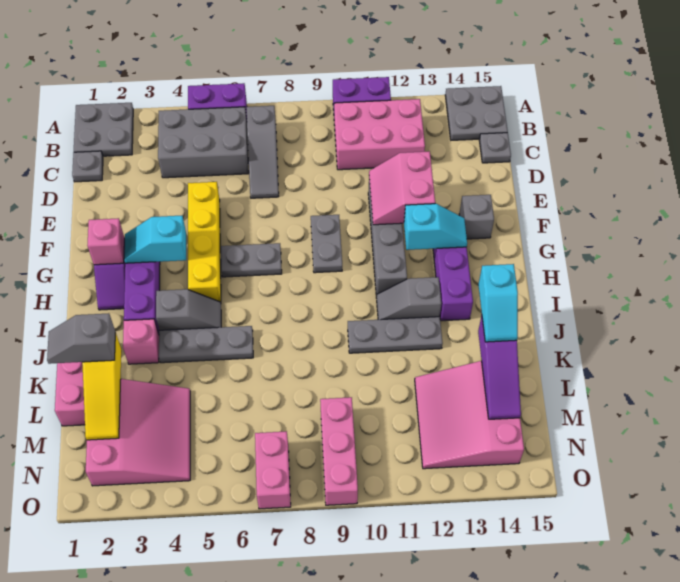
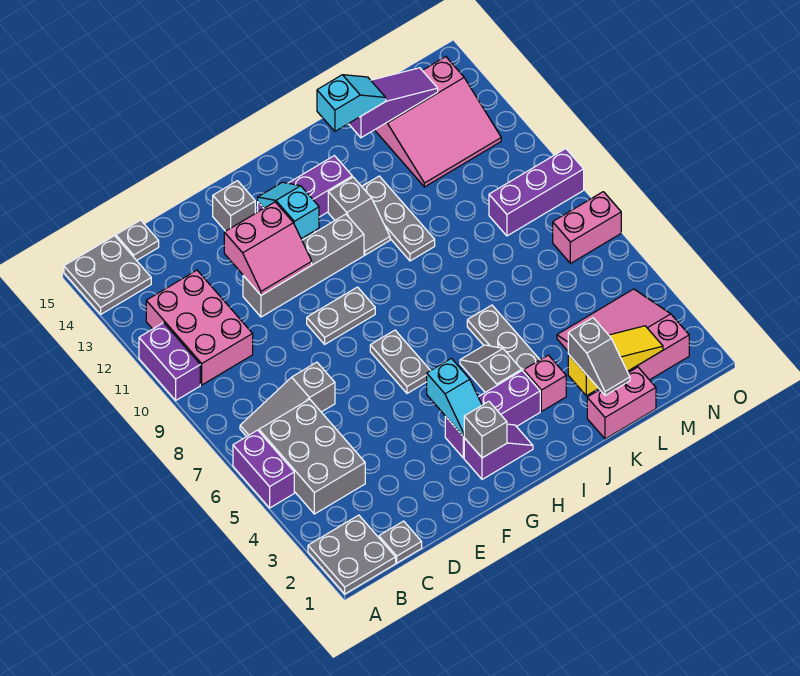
grey slope B7:D7 level 1 top B -> grey slope B7:D7 level 1 top D
yellow brick E5:H5 level 1 -> none
pink brick G2 level 2 -> grey brick G2 level 2
pink brick M9:O9 level 1 -> purple brick M9:O9 level 1

